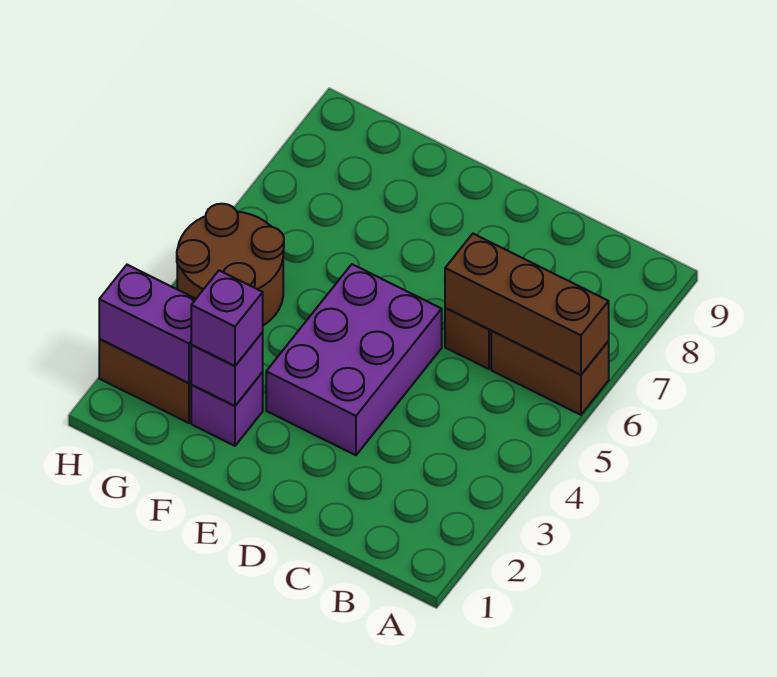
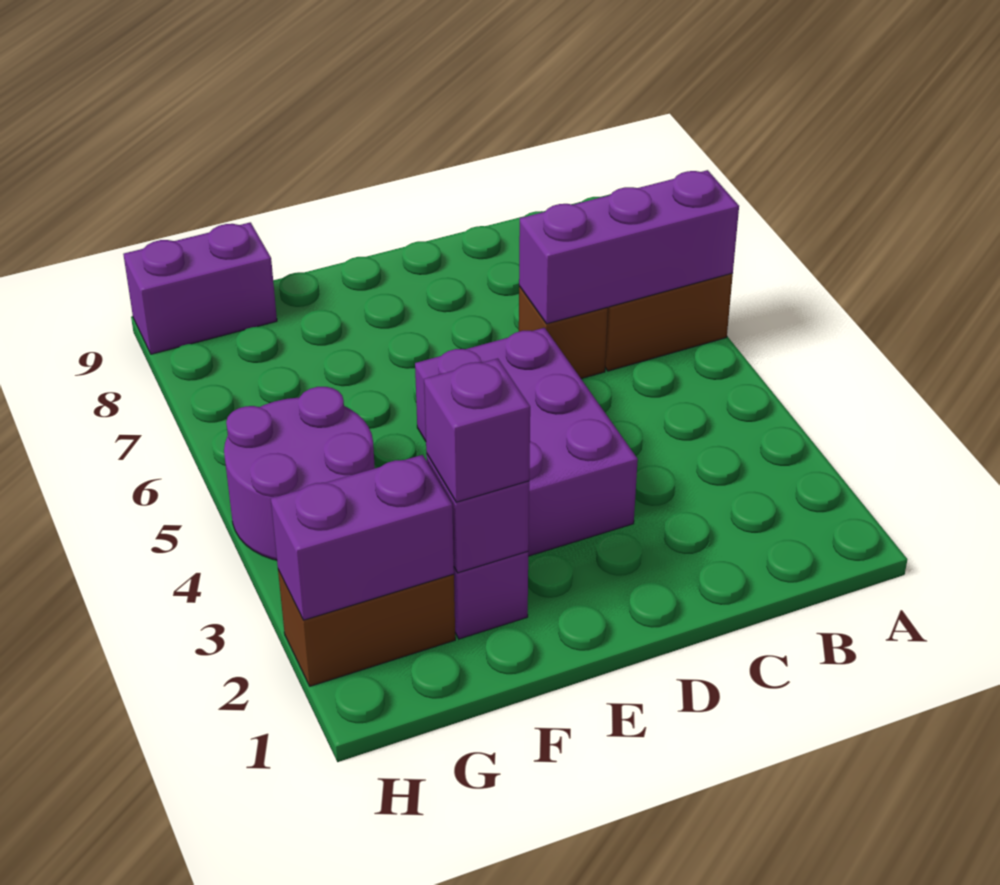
brown brick A6:C6 level 2 -> purple brick A6:C6 level 2
brown round brick G4:H5 level 1 -> purple round brick G4:H5 level 1
none -> purple brick G9:H9 level 1

